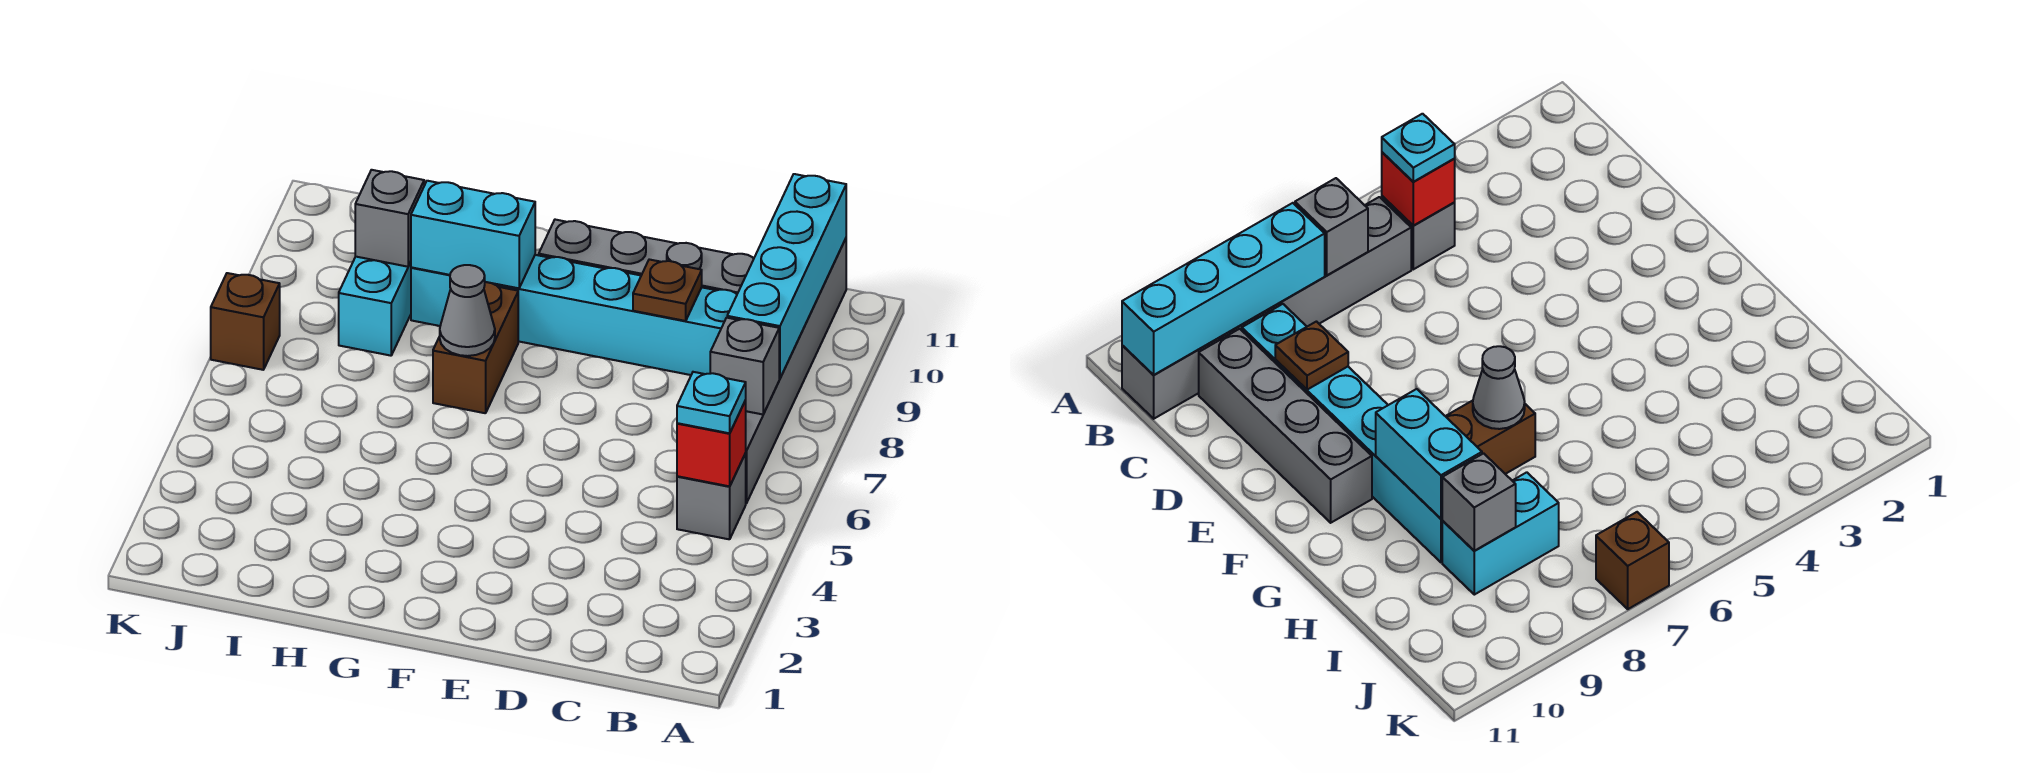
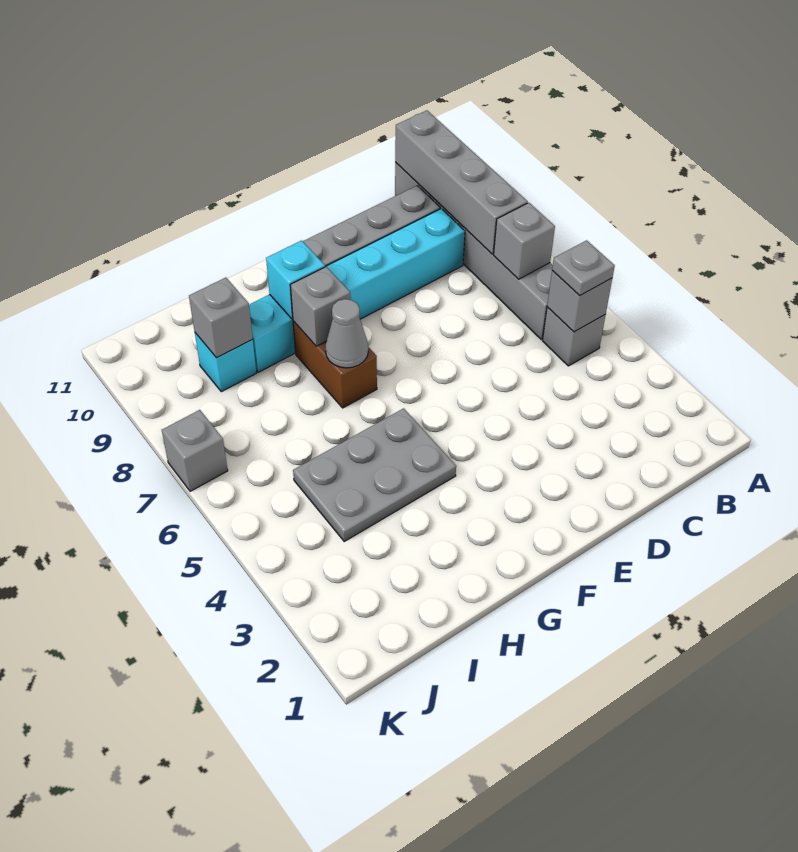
red brick B5 level 2 -> grey brick B5 level 2
cyan plate B5 level 3 -> grey plate B5 level 3
cyan brick B8:B11 level 2 -> grey brick B8:B11 level 2
brown plate D9 level 2 -> none
none -> grey plate G4:I5 level 1
none -> grey brick G8 level 2
cyan brick G9:H9 level 2 -> cyan brick G9 level 2
cyan brick I8:I9 level 1 -> cyan brick I9 level 1
brown brick K7 level 1 -> grey brick K7 level 1

